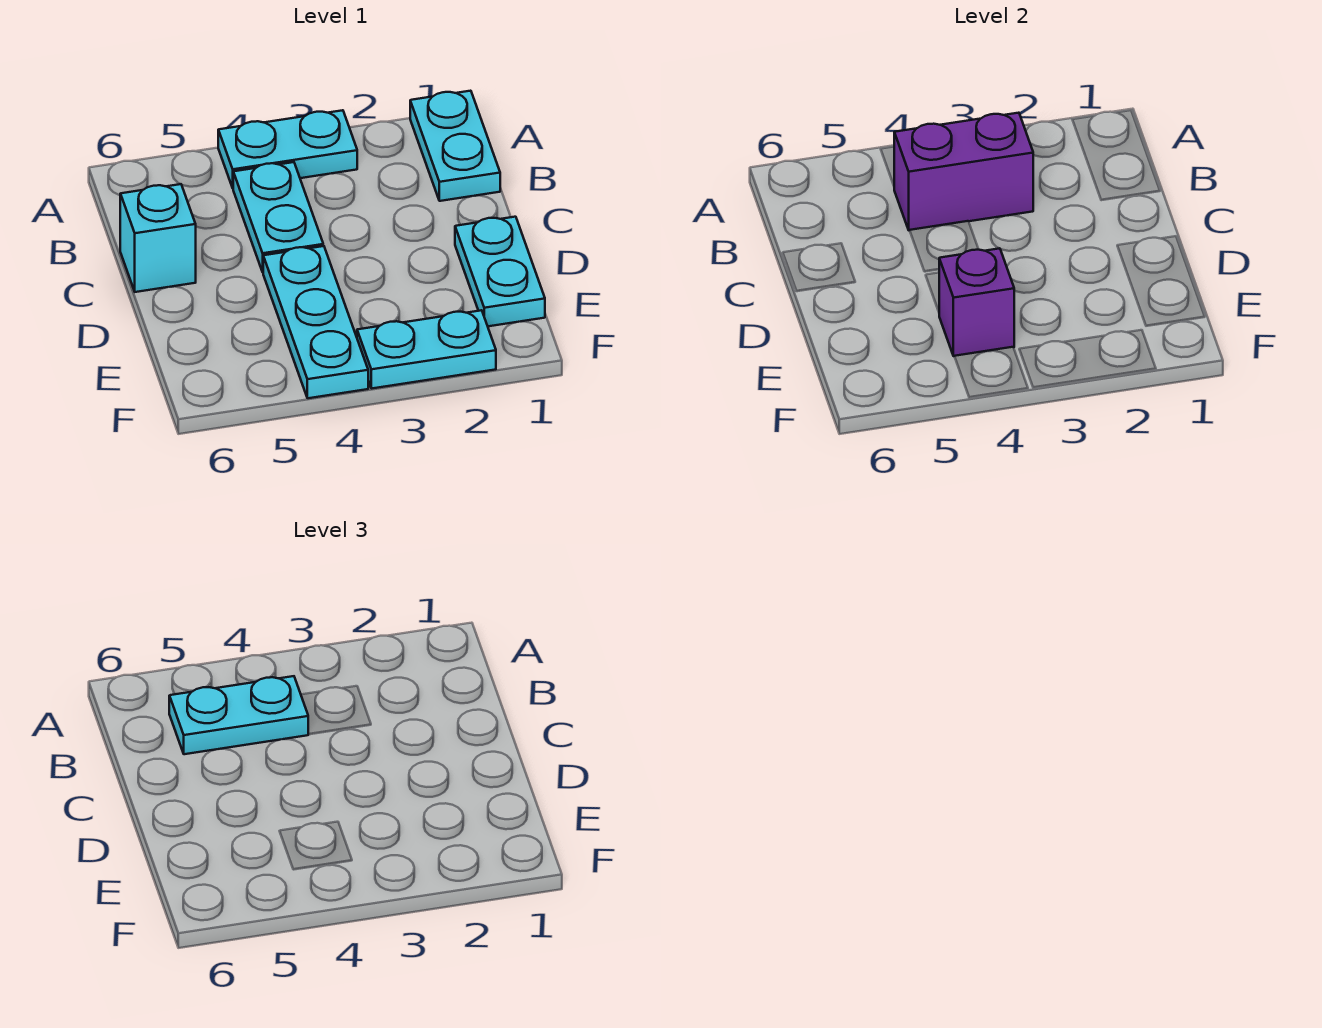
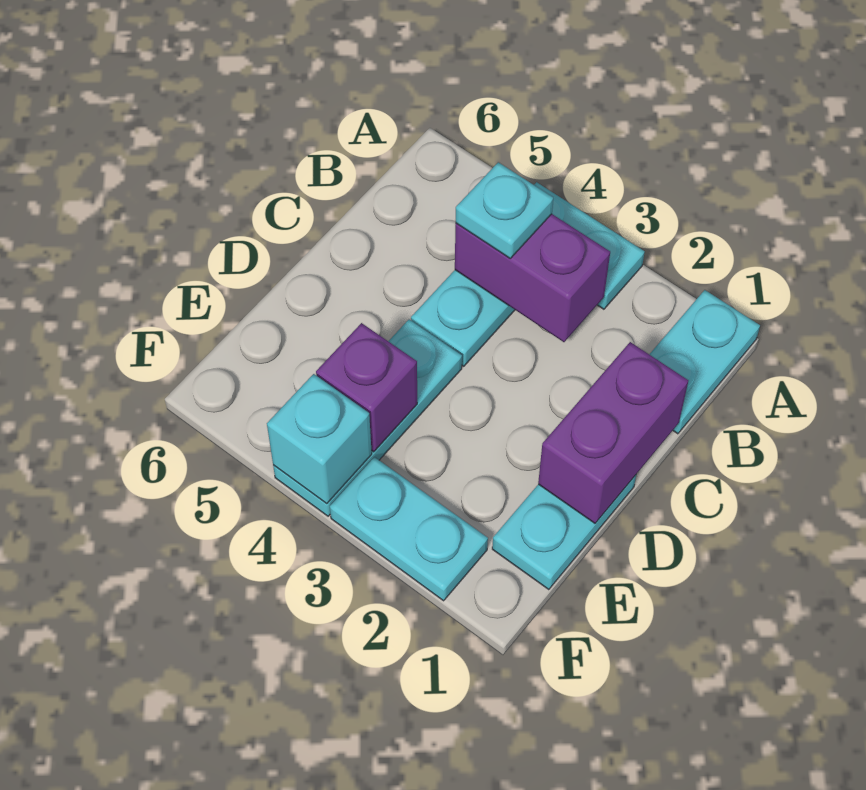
cyan plate B4:B5 level 3 -> cyan plate B4 level 3
none -> purple brick C1:D1 level 2
cyan brick C6 level 1 -> cyan brick F4 level 2

